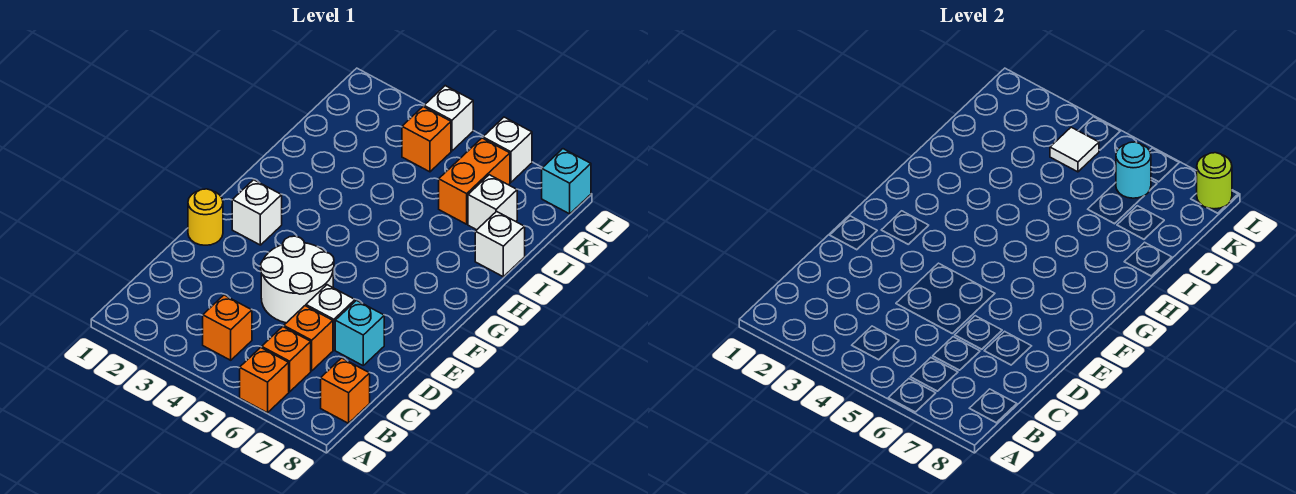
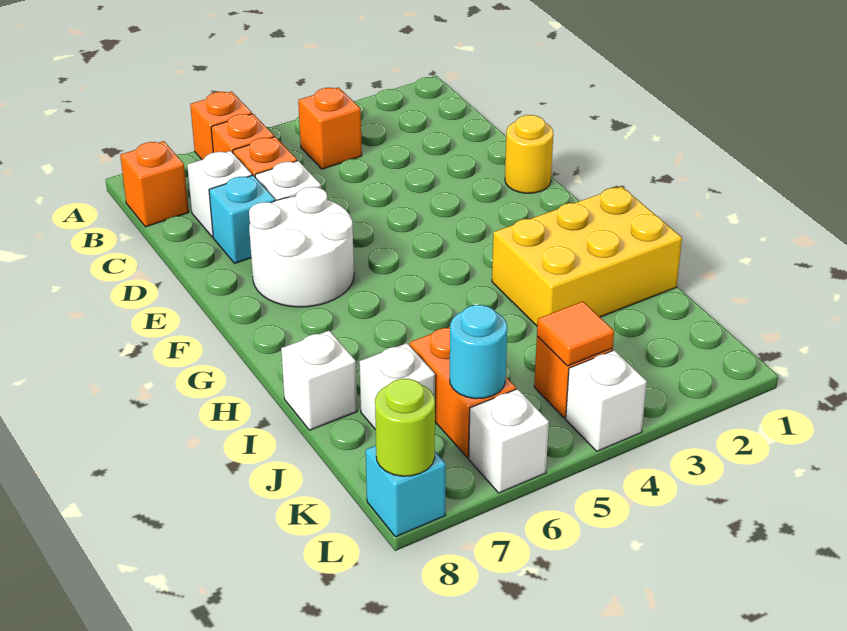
white round brick D4:E5 level 1 -> white round brick E6:F7 level 1
white brick F2 level 1 -> white brick C7 level 1
none -> yellow brick H1:I3 level 1
white tile K4 level 2 -> orange tile K4 level 2

